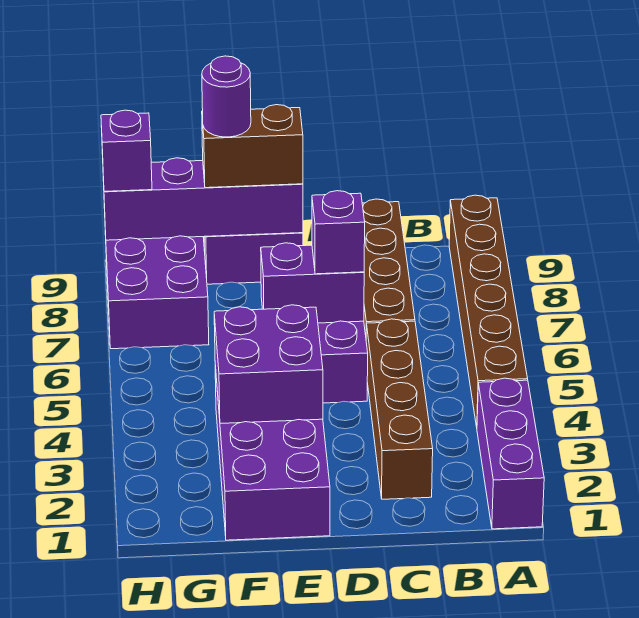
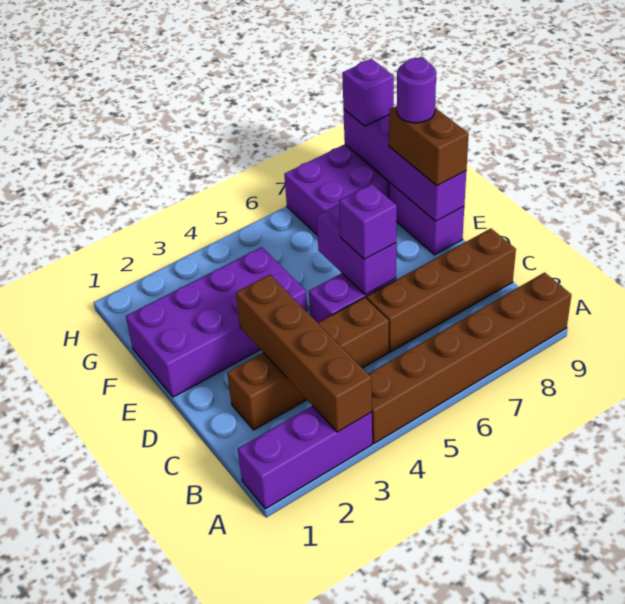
none -> brown brick A3:D3 level 2
purple brick E3:F4 level 2 -> none

